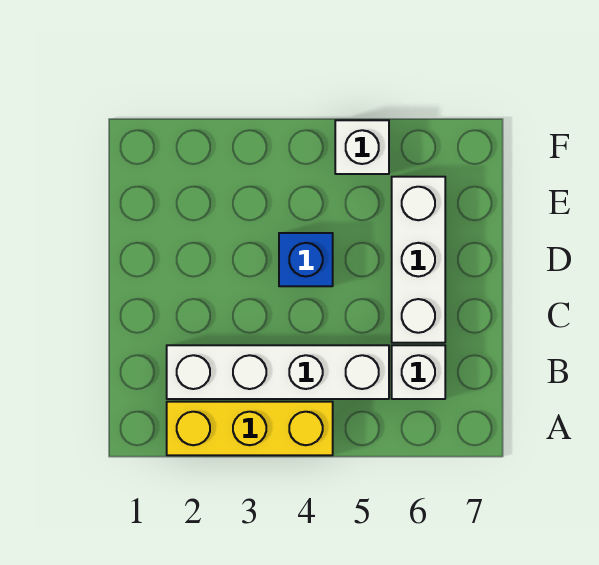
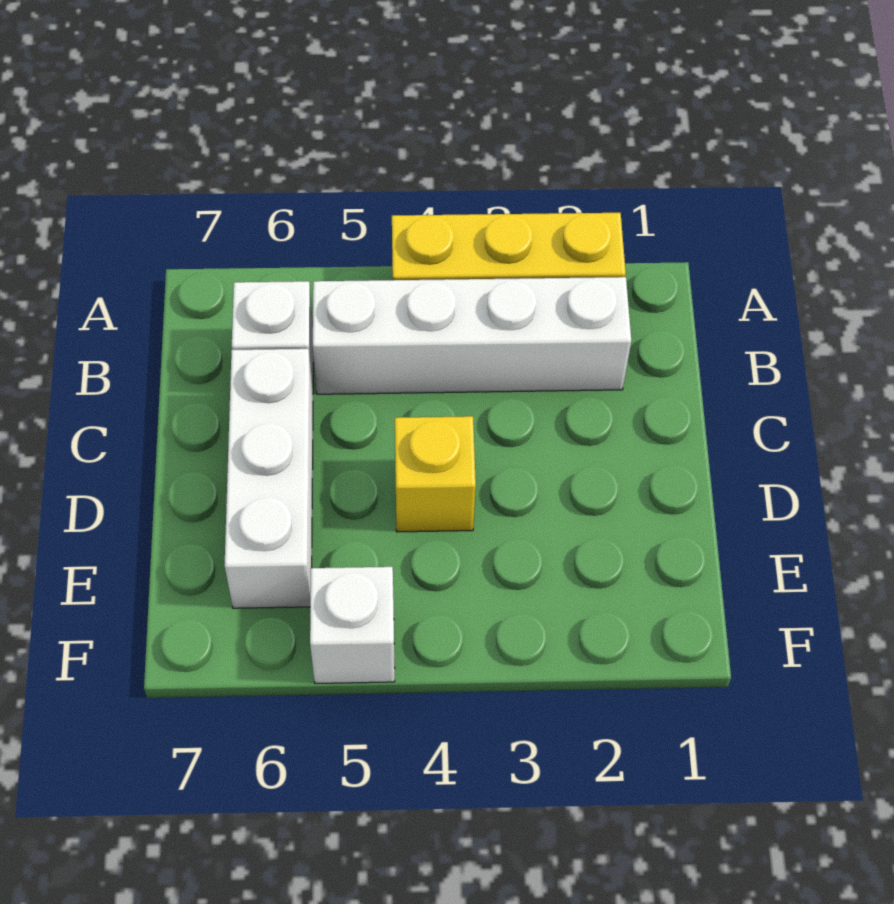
blue brick D4 level 1 -> yellow brick D4 level 1

